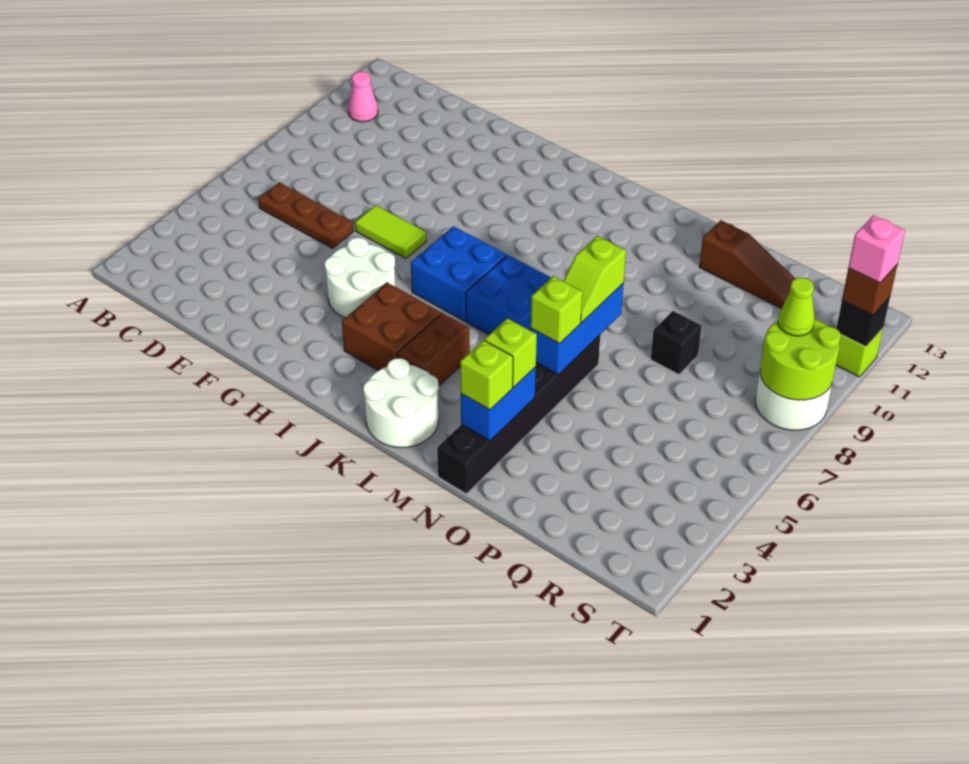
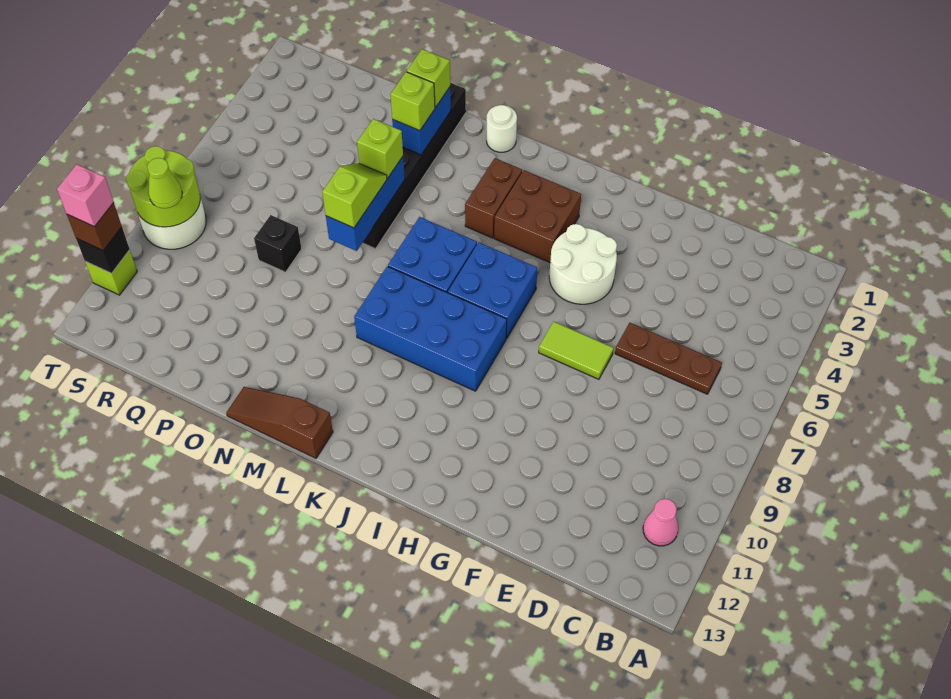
none -> blue brick I8:L9 level 1
white round brick K1:L2 level 1 -> white round brick L1 level 1
brown slope O12:Q12 level 1 top O -> brown slope L13:N13 level 1 top L

